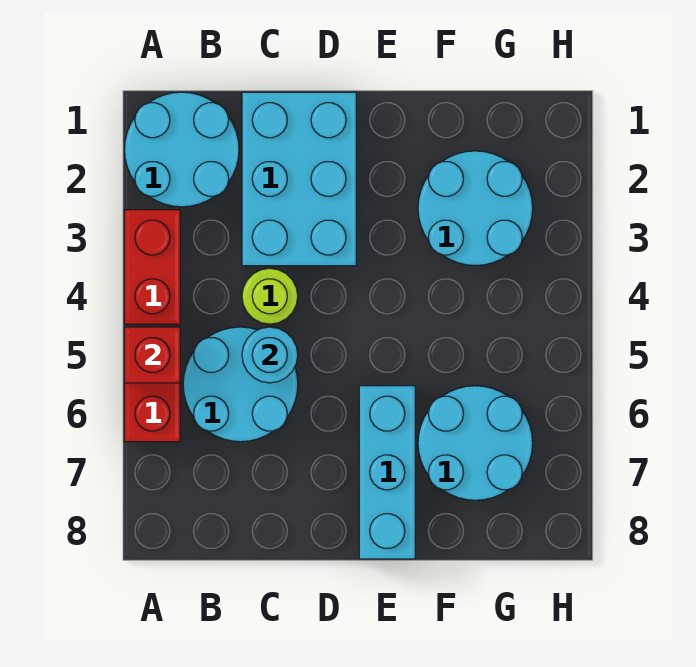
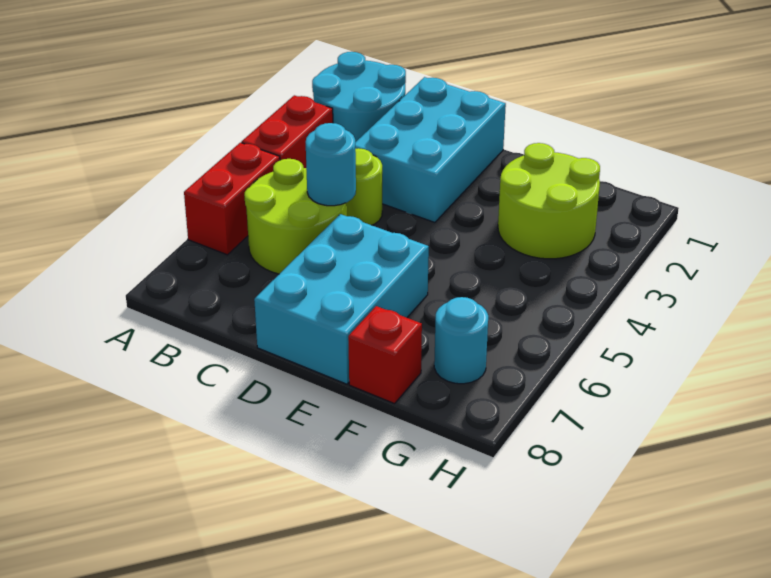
red brick A5 level 2 -> red brick F8 level 1
cyan round brick B5:C6 level 1 -> lime round brick B5:C6 level 1
cyan brick E6:E8 level 1 -> cyan brick D6:E8 level 1
cyan round brick F2:G3 level 1 -> lime round brick F2:G3 level 1
cyan round brick F6:G7 level 1 -> cyan round brick G7 level 1

